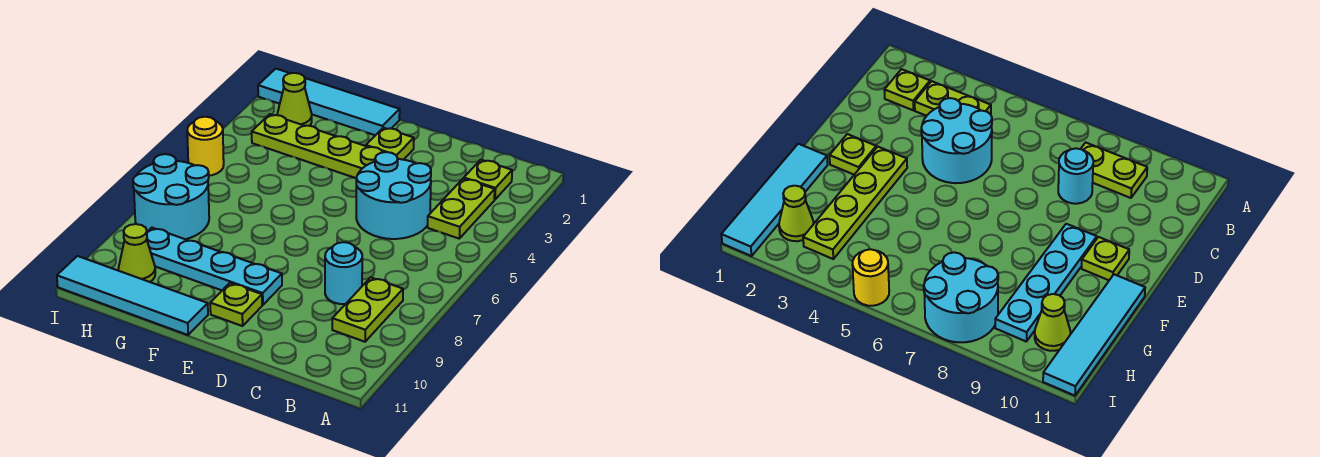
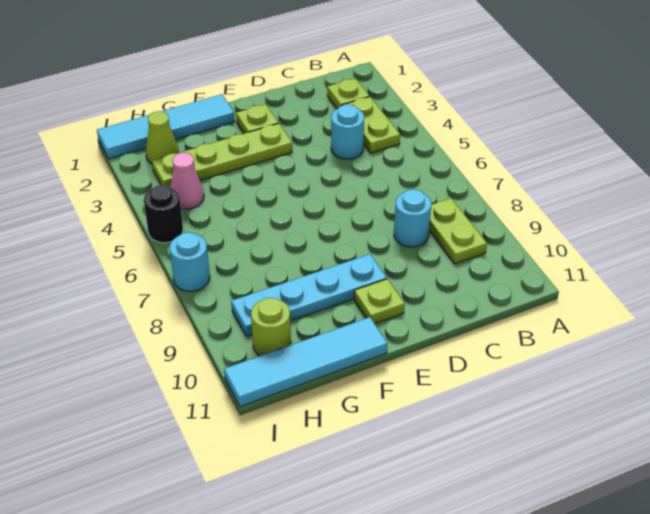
cyan round brick C4:D5 level 1 -> cyan round brick C4 level 1
none -> pink cone H4 level 1
cyan round brick H7:I8 level 1 -> cyan round brick I7 level 1
lime cone H10 level 1 -> lime round brick H10 level 1
yellow round brick I5 level 1 -> black round brick I5 level 1

